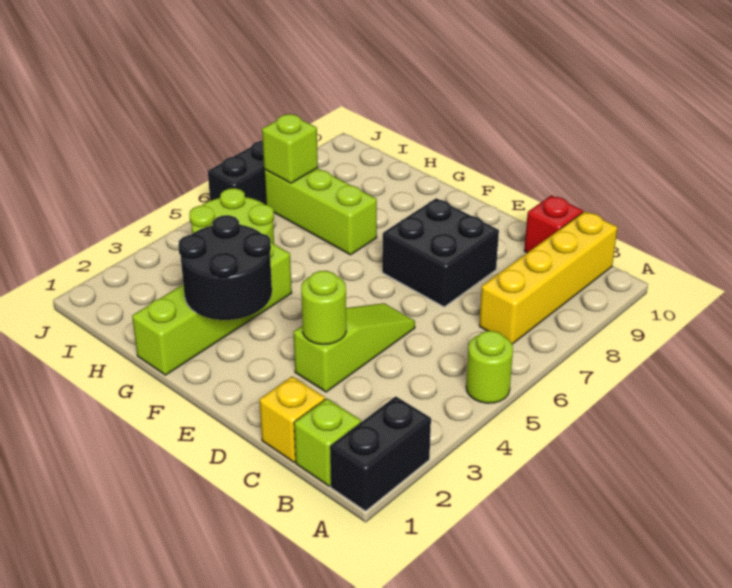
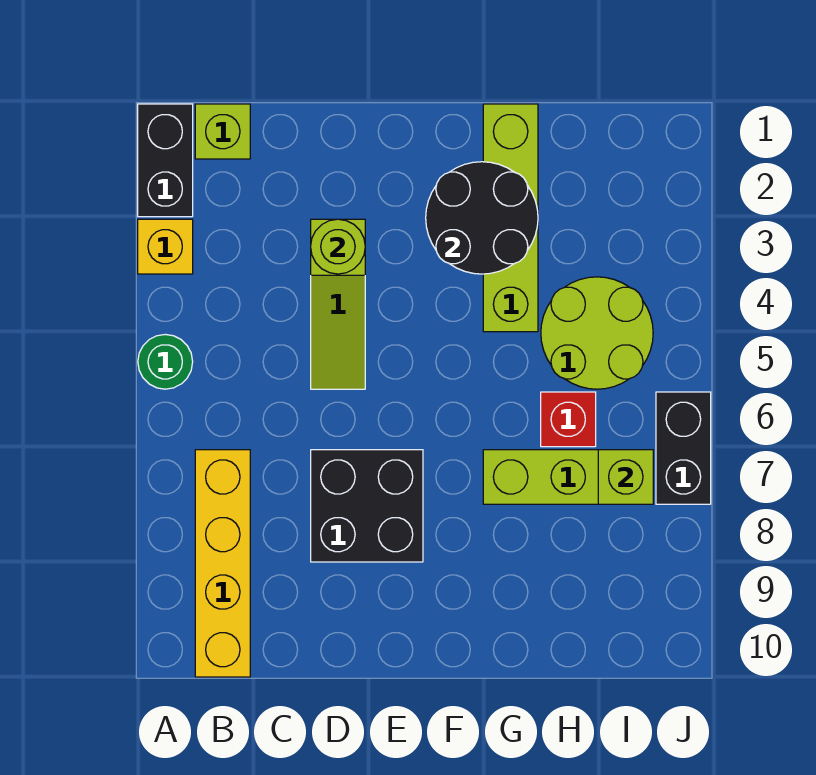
lime round brick A5 level 1 -> green round brick A5 level 1
yellow brick C1 level 1 -> yellow brick A3 level 1
red brick C10 level 1 -> red brick H6 level 1

